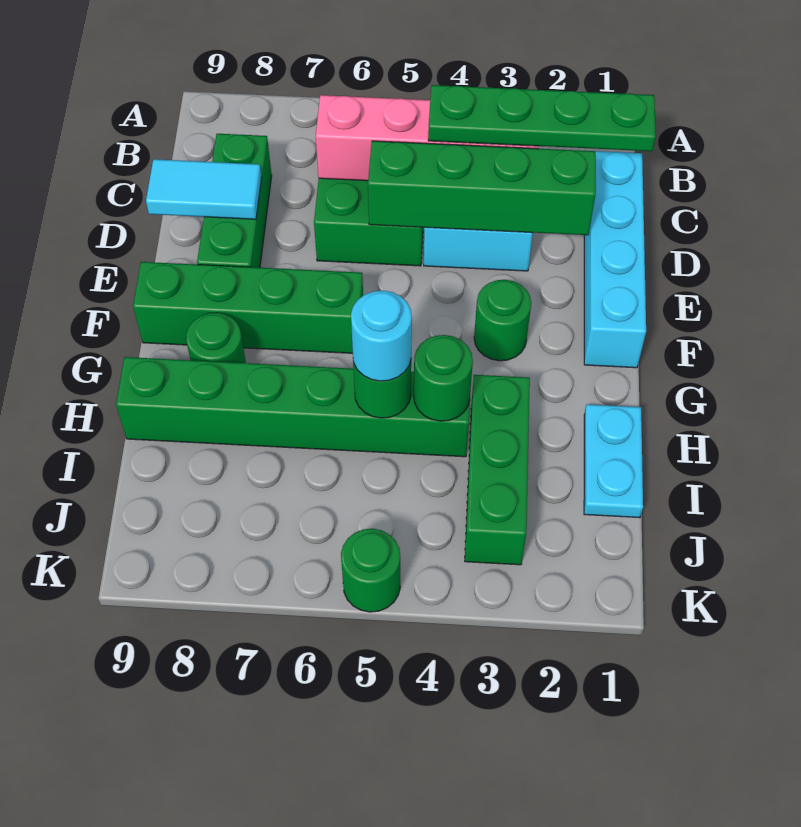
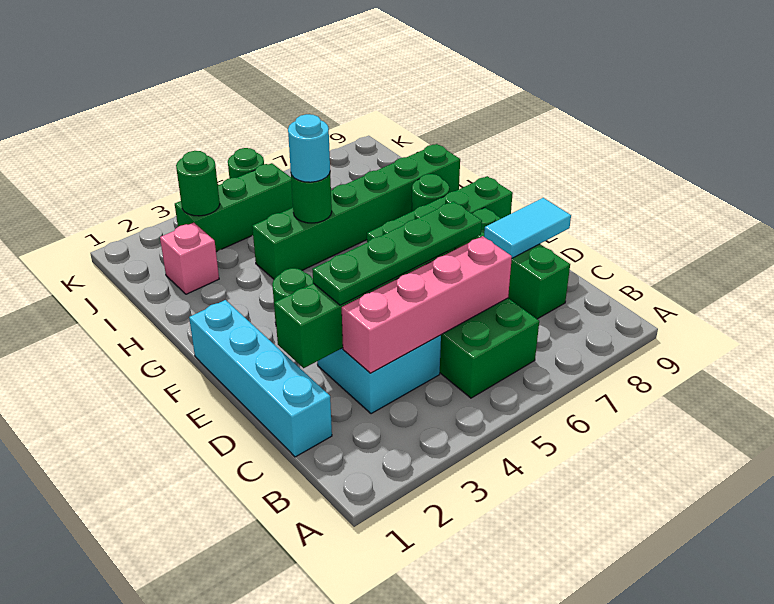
green plate C1:C4 level 3 -> green plate D3:D6 level 3
cyan plate H1:I1 level 1 -> none
green brick H3:J3 level 1 -> green brick J3:J5 level 1
green round brick H4 level 2 -> green round brick J3 level 2
none -> pink brick I2 level 1

